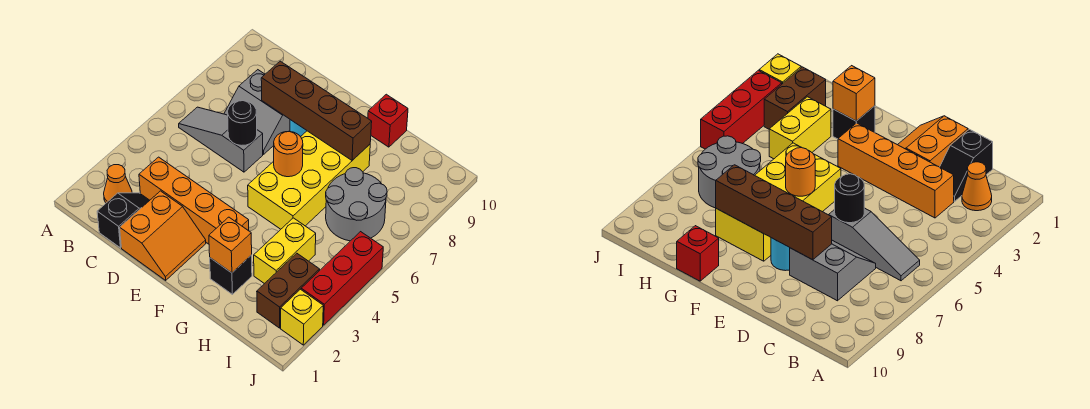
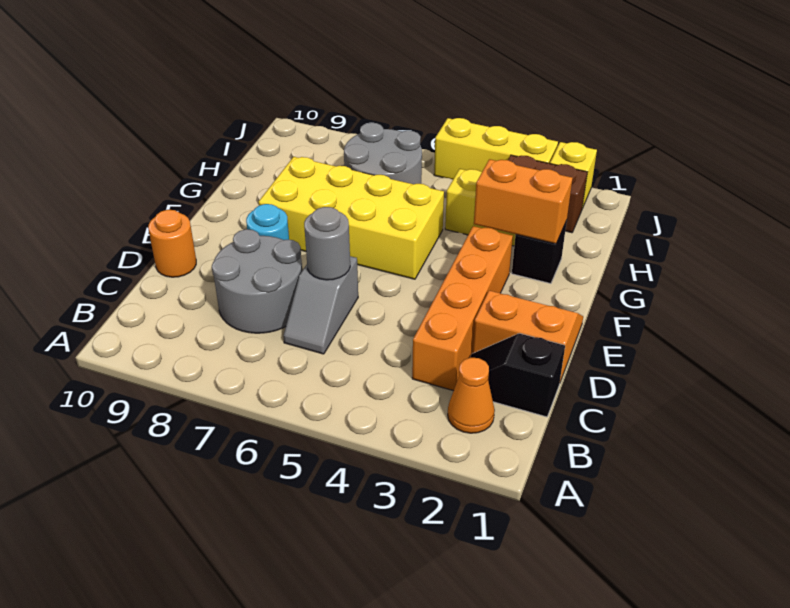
grey slope B6:D6 level 1 top D -> grey slope C6:D6 level 1 top D
grey slope C7:D8 level 1 top 8 -> grey round brick C7:D8 level 1
black round brick D6 level 2 -> grey round brick D6 level 2
brown brick D8:G8 level 2 -> none
orange round brick F6 level 2 -> orange round brick D10 level 1
orange brick G2 level 2 -> orange brick G2:G3 level 2
red brick G10 level 1 -> none
red brick J3:J5 level 1 -> yellow brick J3:J5 level 1

